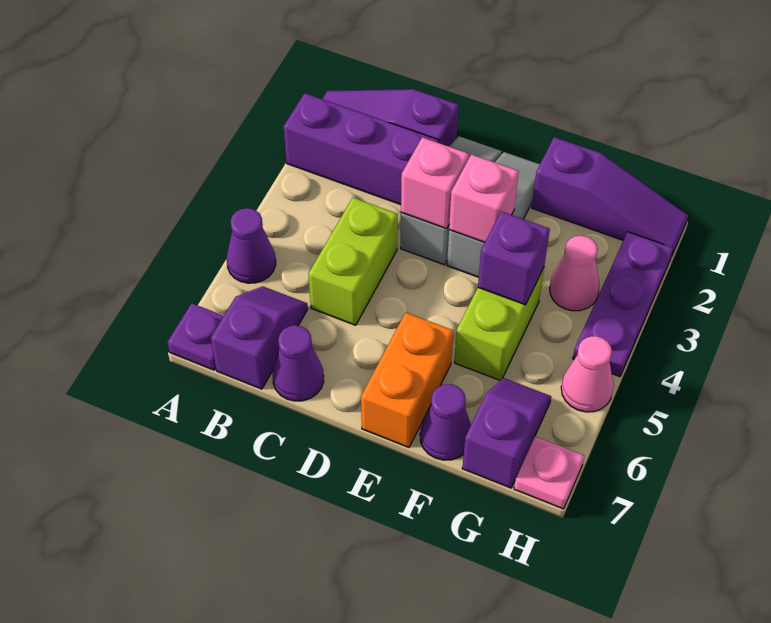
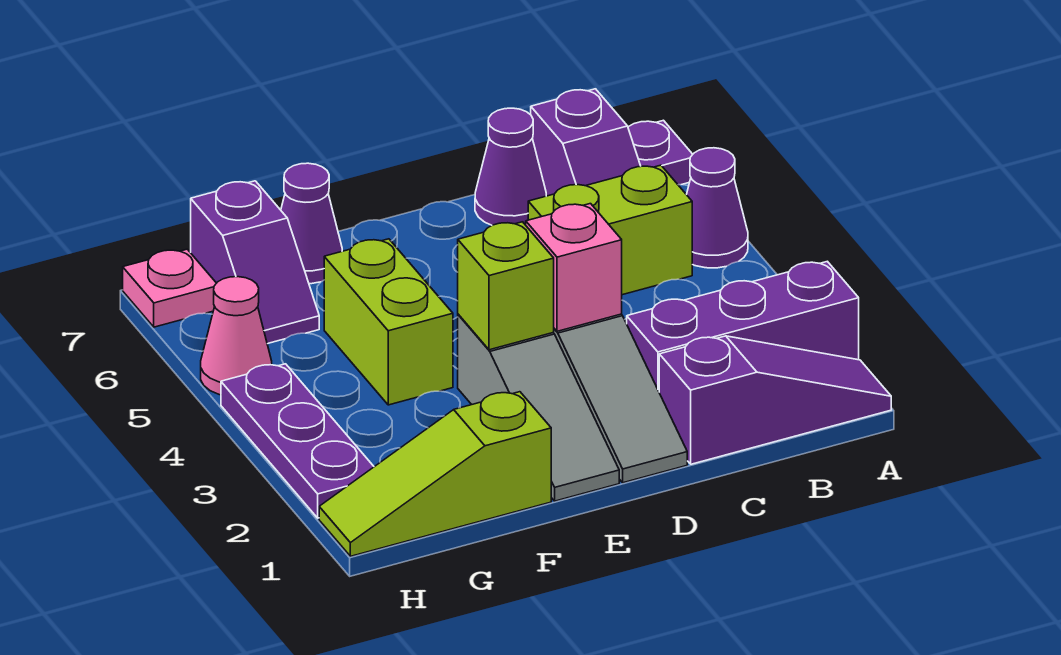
lime brick C4:C5 level 1 -> lime brick B5:C5 level 1
pink brick E3 level 2 -> lime brick E3 level 2
orange brick E6:E7 level 1 -> none
purple slope F1:H1 level 1 top F -> lime slope F1:H1 level 1 top F
purple brick F4 level 2 -> none
pink cone G3 level 1 -> none

